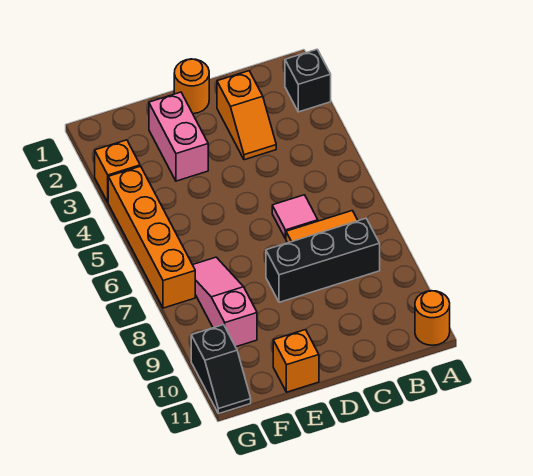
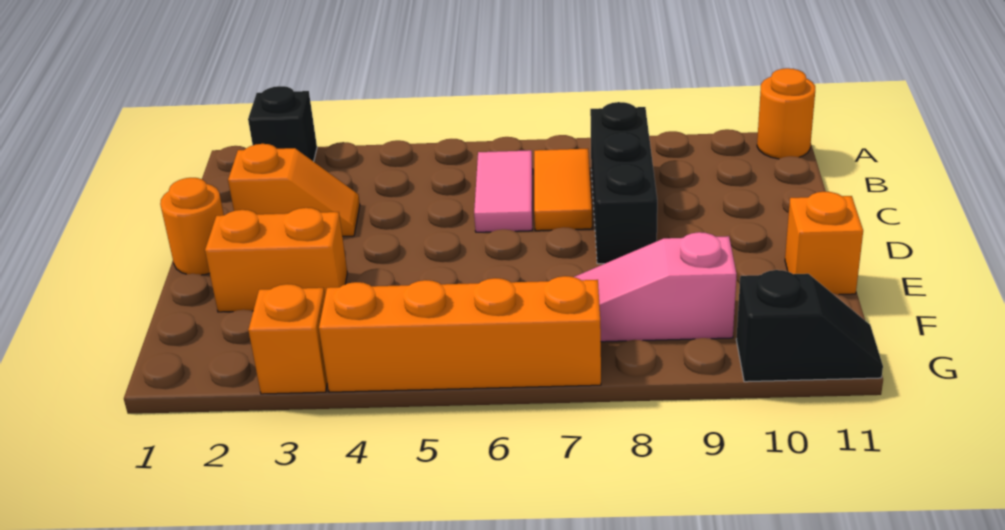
pink tile C6 level 1 -> pink tile B6:C6 level 1
pink brick E2:E3 level 1 -> orange brick E2:E3 level 1

